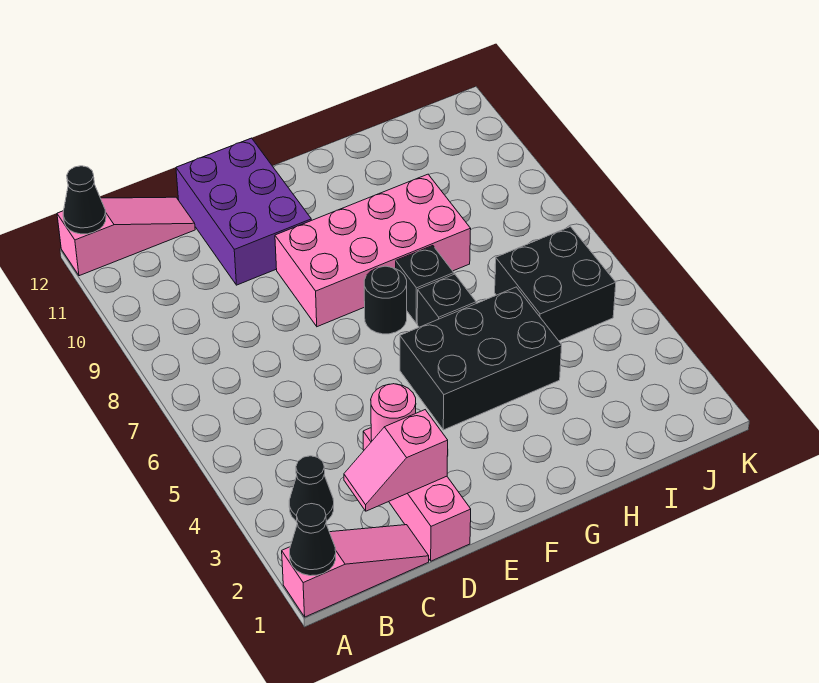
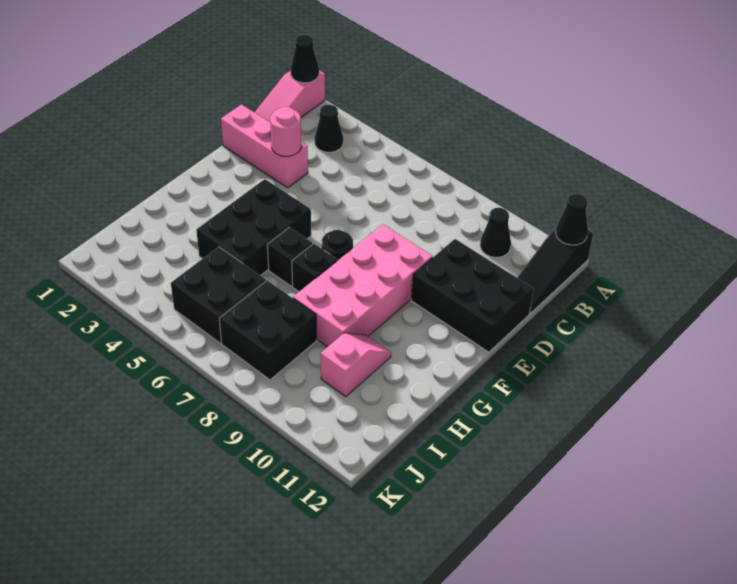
pink slope A12:C12 level 1 top A -> black slope A12:C12 level 1 top A
none -> black cone B10 level 1
pink slope C2:D2 level 2 top D -> pink slope H10:I10 level 1 top I
purple brick D10:E12 level 1 -> black brick D10:E12 level 1
none -> black brick I7:J8 level 1

